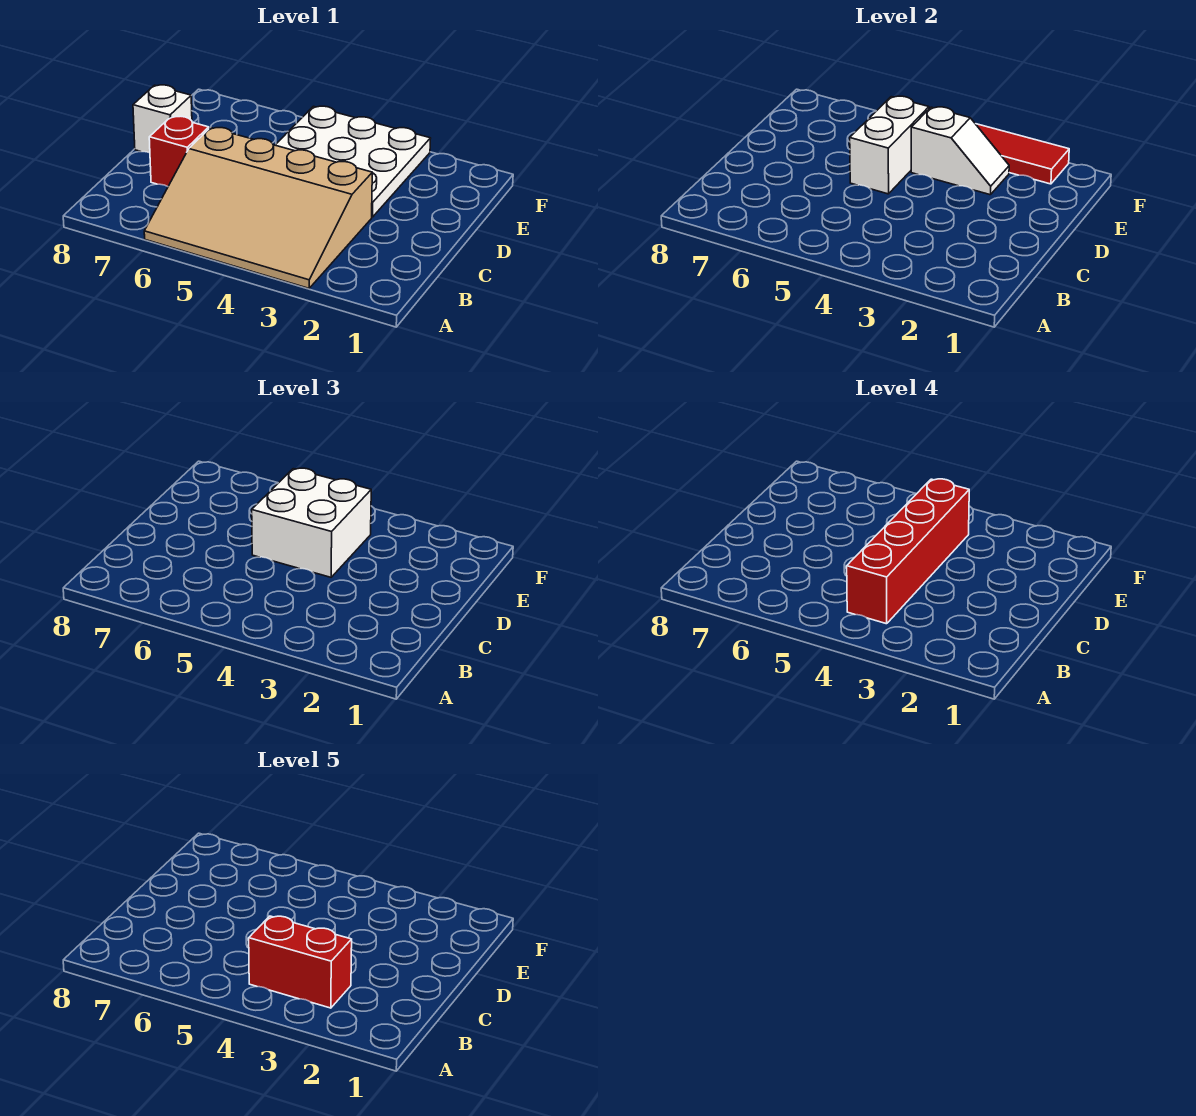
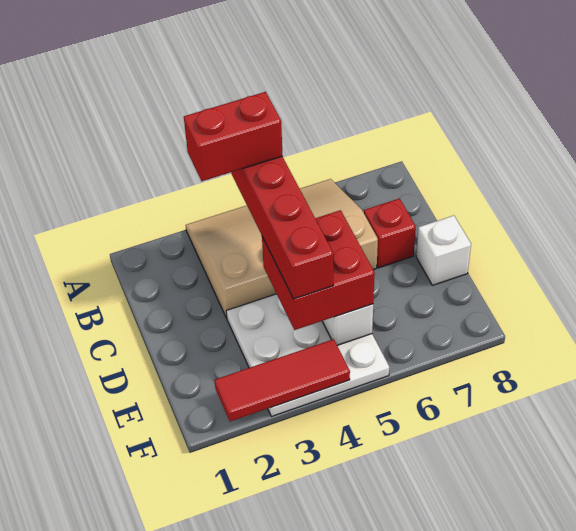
white brick D4:E5 level 3 -> red brick D4:E5 level 3
white slope E3:E4 level 2 top 4 -> none

